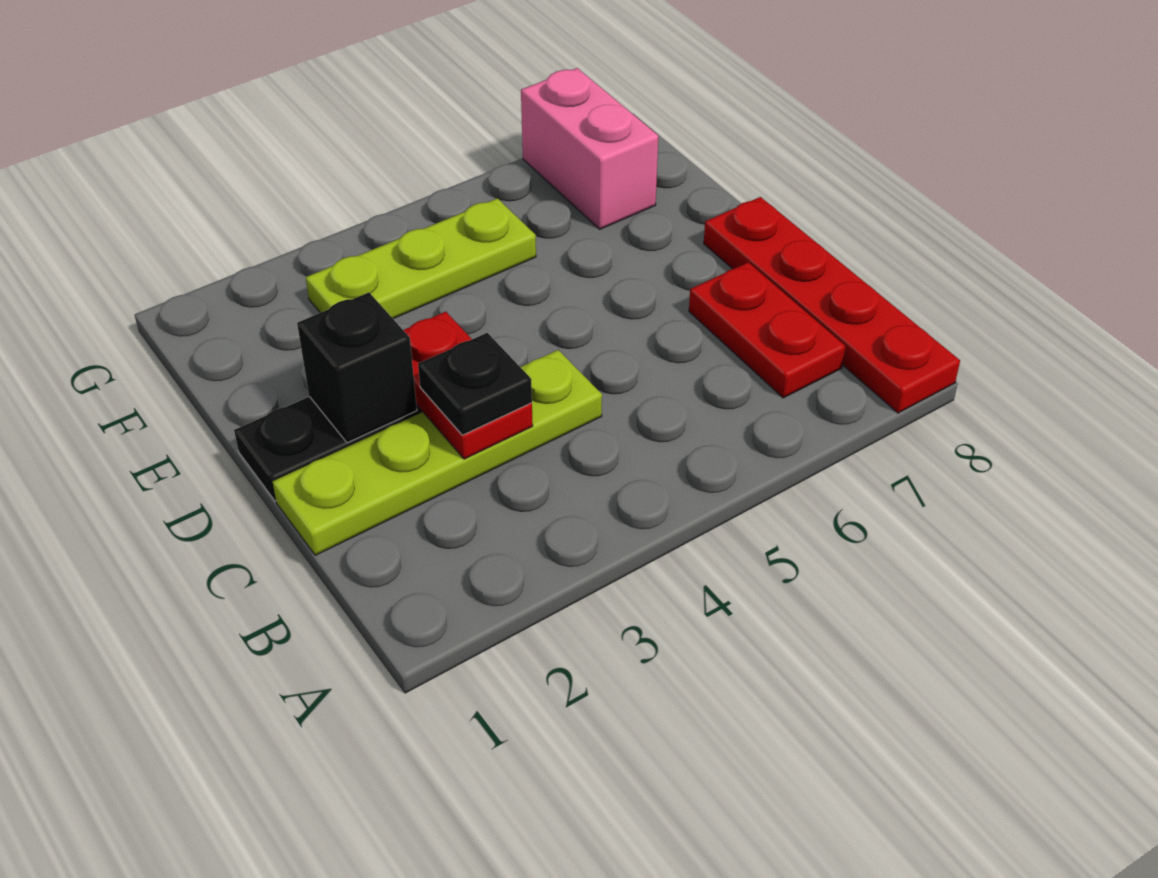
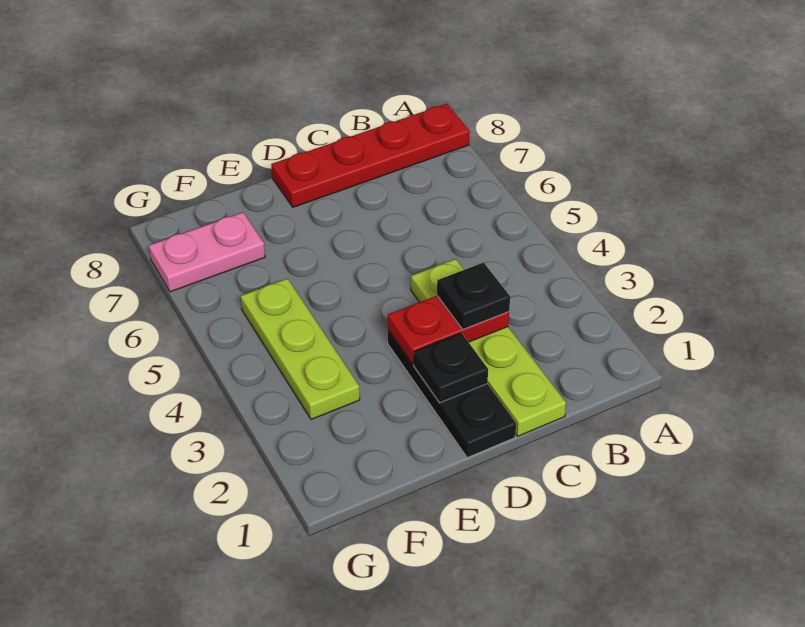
red plate B7:C7 level 1 -> none
black brick D2 level 2 -> black plate D2 level 2
pink brick F7:G7 level 1 -> pink plate F7:G7 level 1

